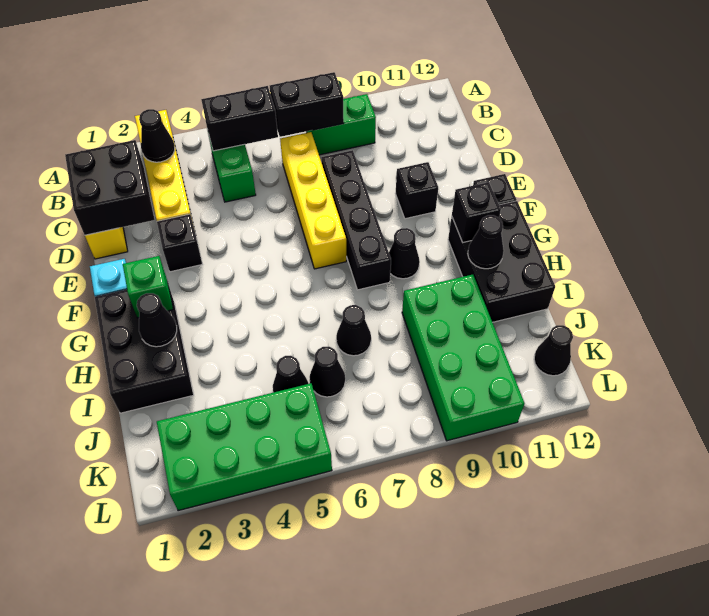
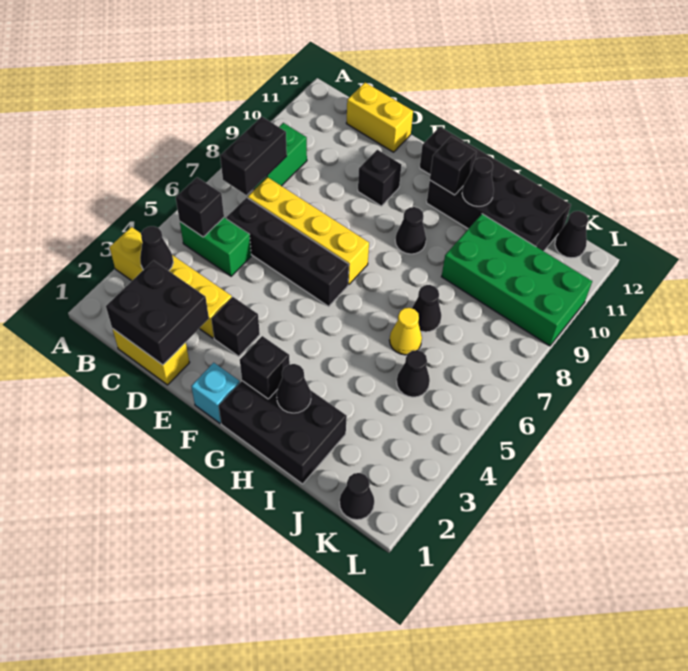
black brick B5:B6 level 2 -> black brick B5 level 2
none -> yellow brick C12:D12 level 1
black brick D8:G8 level 1 -> black brick C6:F6 level 1
green brick G2 level 2 -> black brick G2 level 2
black brick G11:I12 level 1 -> black brick G11:J12 level 1
none -> yellow cone I6 level 1
black cone J6 level 1 -> black cone K1 level 1
green brick K2:L5 level 1 -> none

